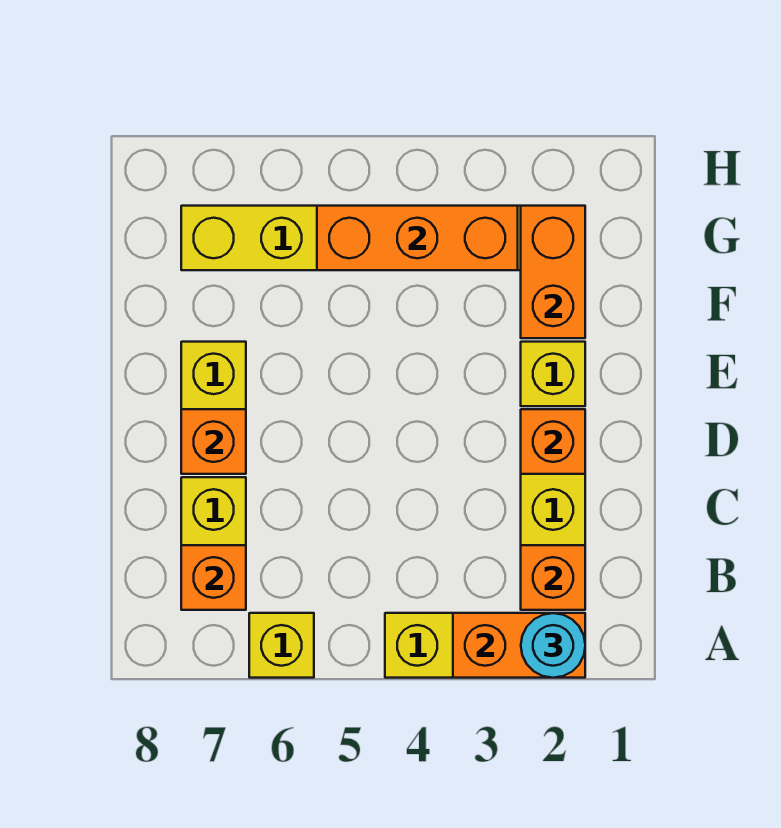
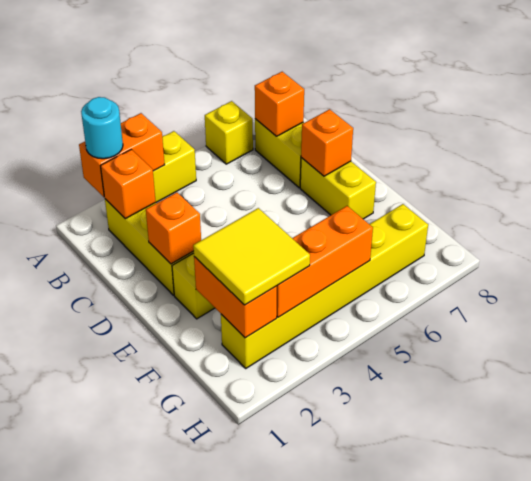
none -> yellow tile F2:G3 level 3

